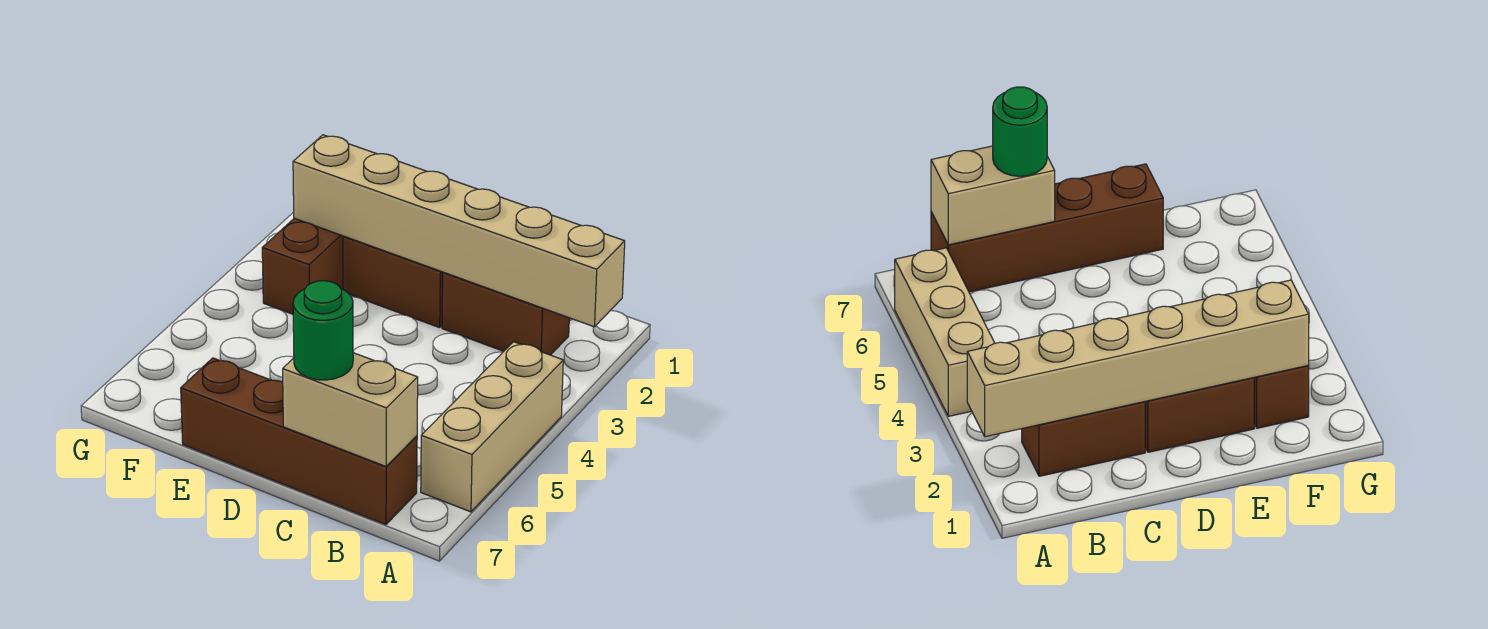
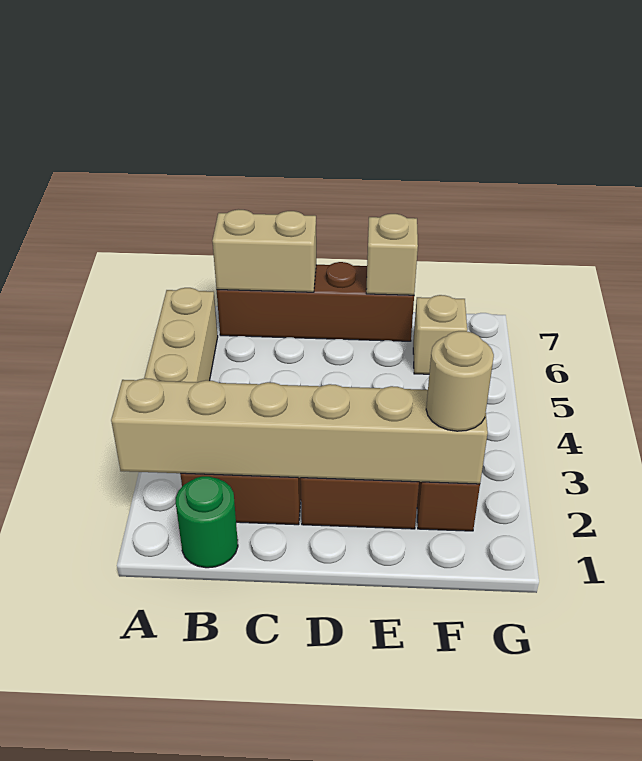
green round brick C7 level 3 -> green round brick B1 level 1
none -> tan brick E7 level 2
none -> tan round brick F2 level 3
none -> tan brick F6 level 1

